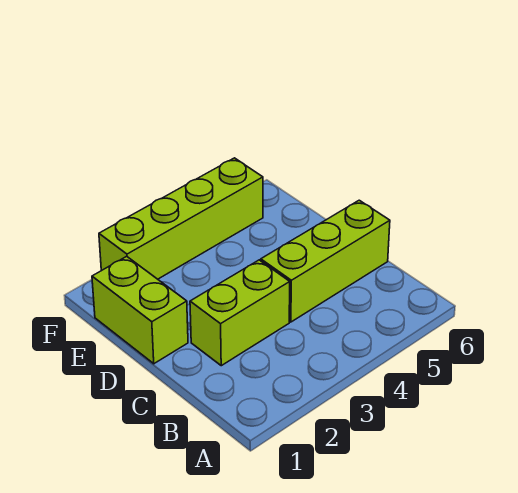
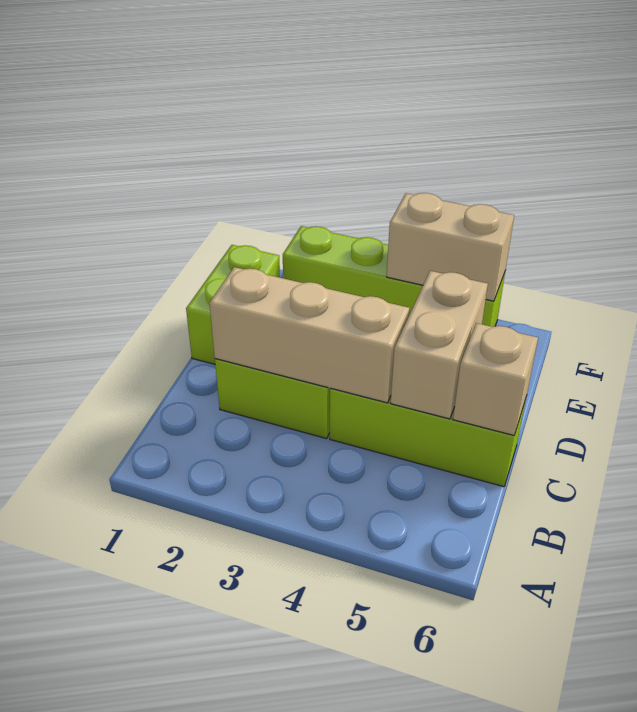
none -> tan brick C2:C4 level 2
none -> tan brick C5:D5 level 2
none -> tan brick C6 level 2
none -> tan brick F4:F5 level 2

